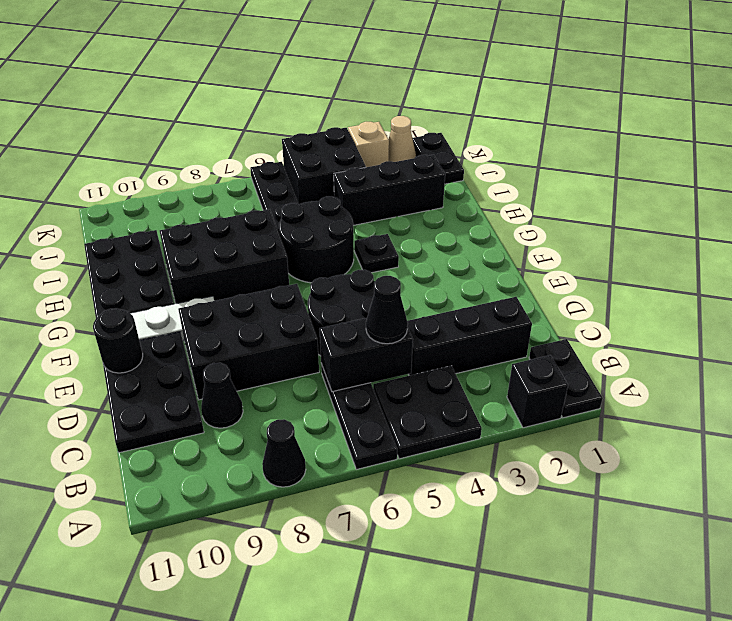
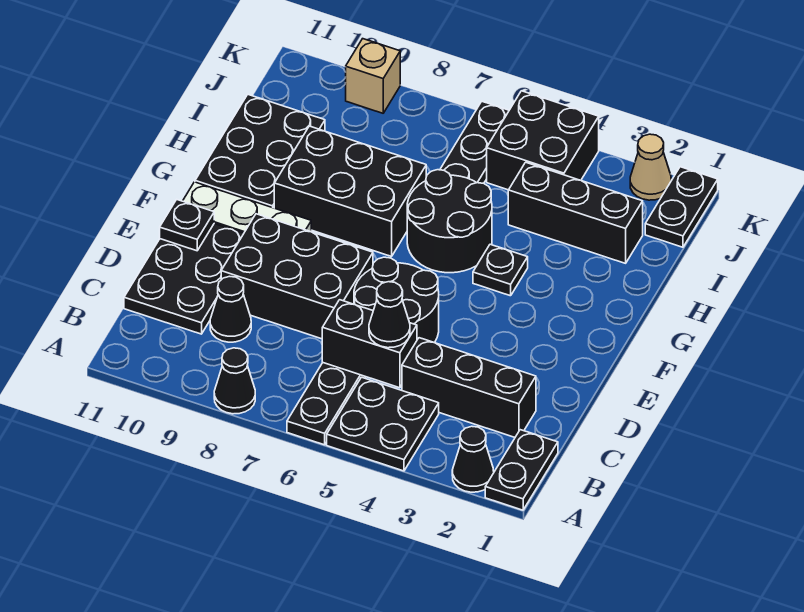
black brick A2 level 1 -> black cone A2 level 1
black round brick E11 level 2 -> black plate E11 level 2
tan brick K3 level 1 -> tan brick K9 level 1

